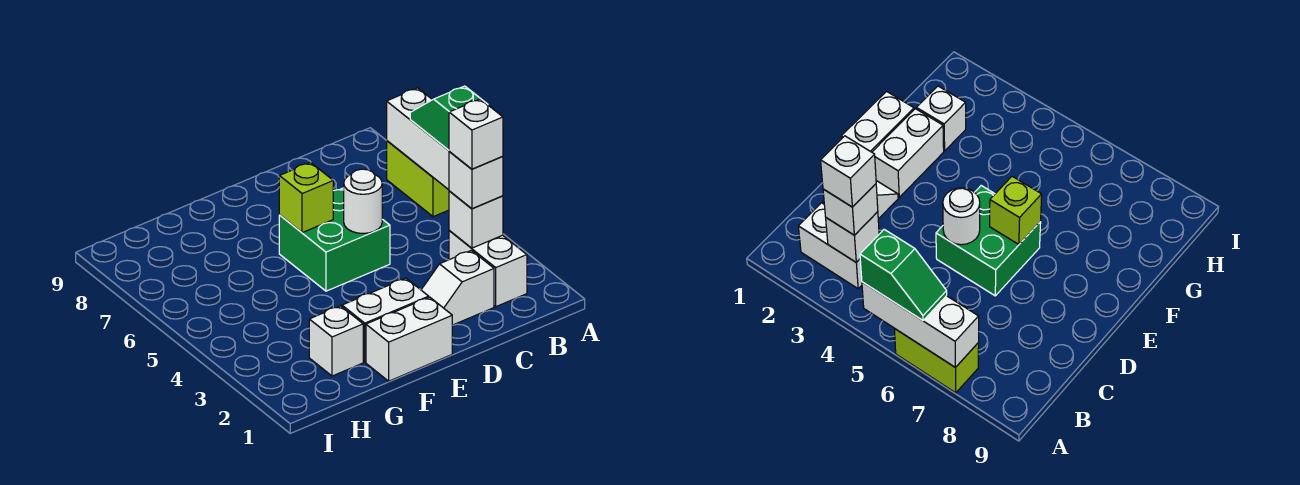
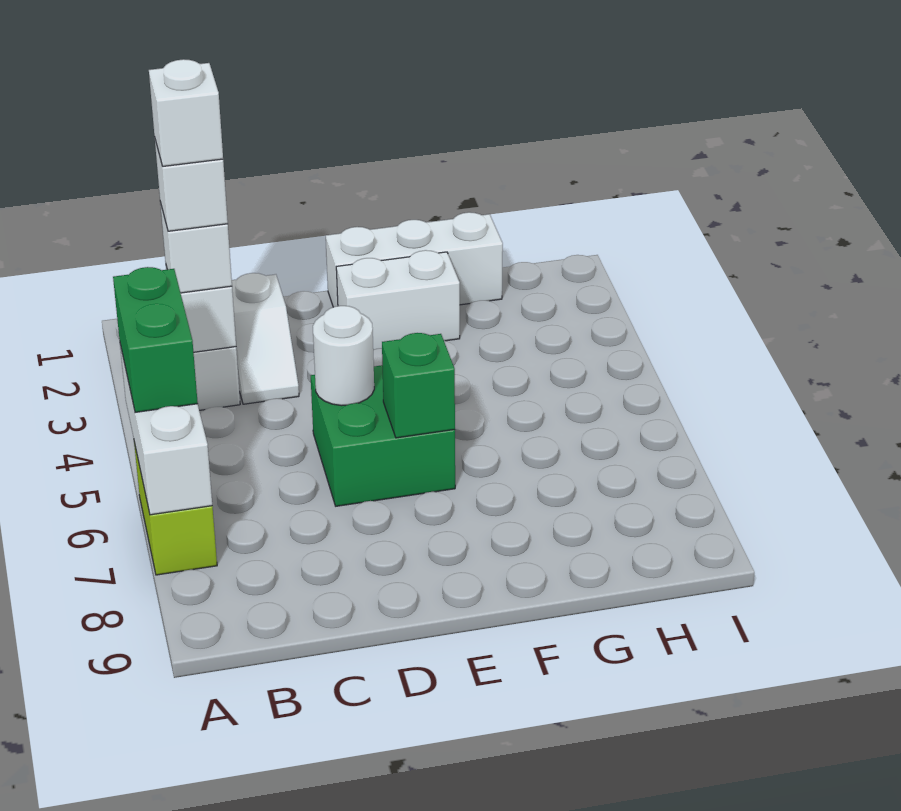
green slope A5:A6 level 3 top 5 -> green brick A5:A6 level 3
white slope C2:D2 level 1 top C -> white slope C2:C3 level 1 top 2
white brick E1:F1 level 1 -> white brick E1:G1 level 1
lime brick E6 level 2 -> green brick E6 level 2
white brick G2 level 1 -> white brick B3 level 5

